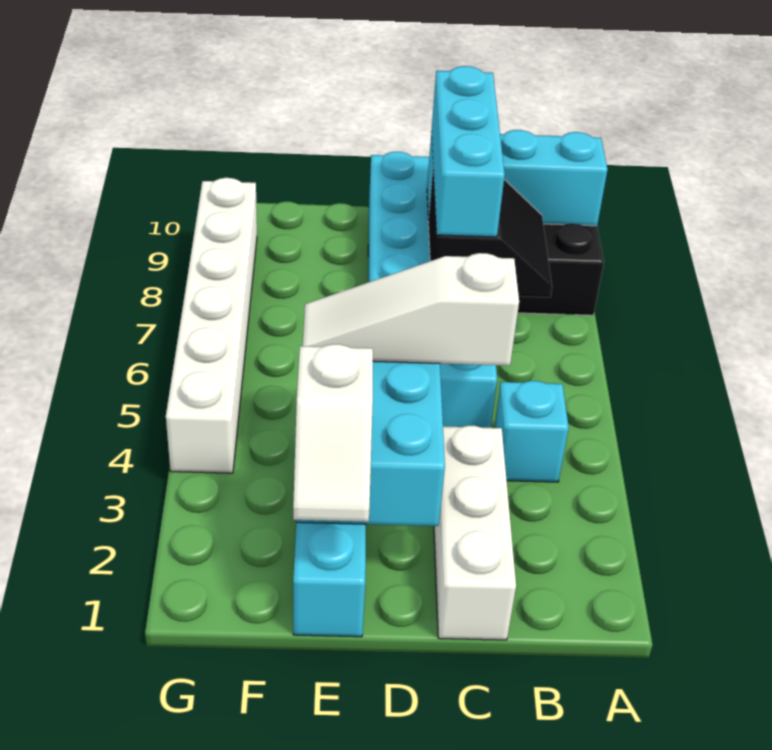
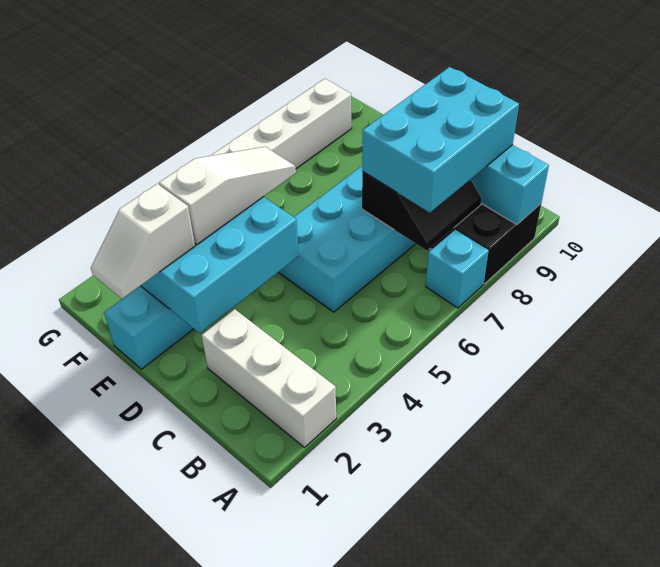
cyan brick B4 level 1 -> cyan brick A7 level 1
white brick C1:C3 level 1 -> white brick A2:C2 level 1
white slope C4:E4 level 3 top C -> white slope E3:E5 level 3 top 3
cyan brick C7:C9 level 3 -> cyan brick B7:C9 level 3

